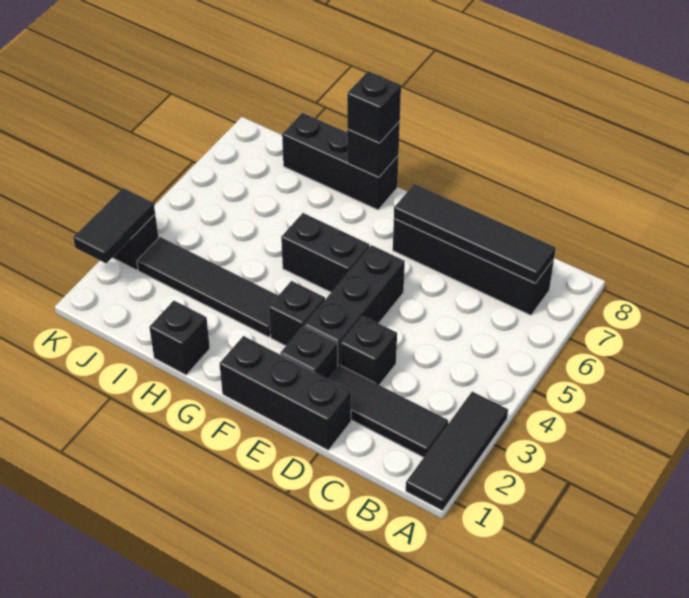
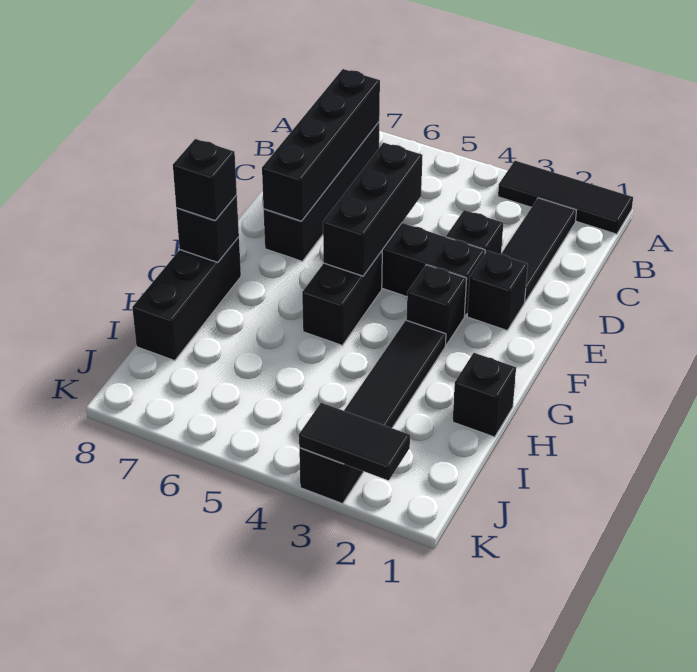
black tile B7:E7 level 2 -> black brick B7:E7 level 2
black brick D1:F1 level 1 -> black brick D5:F5 level 2

